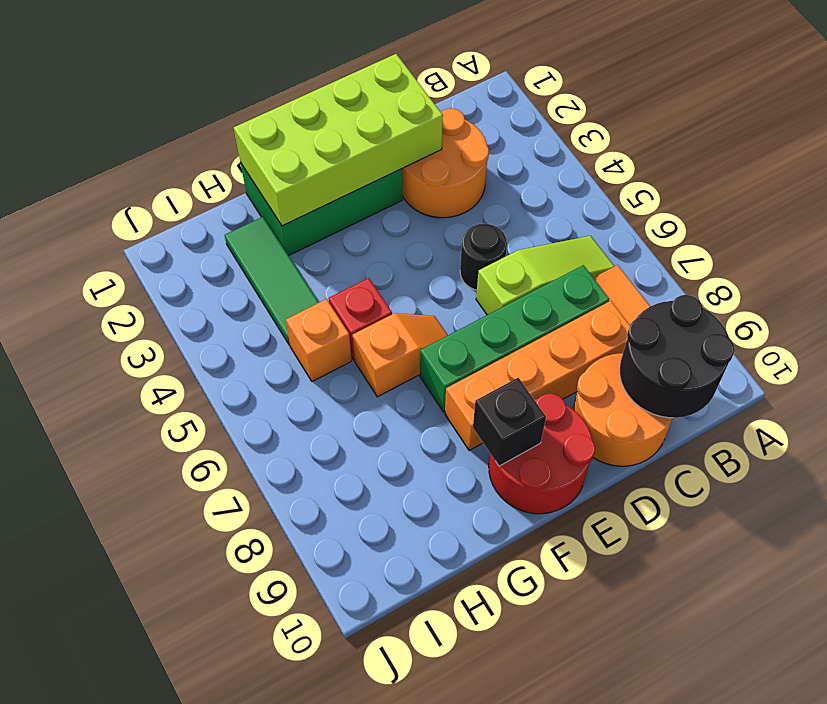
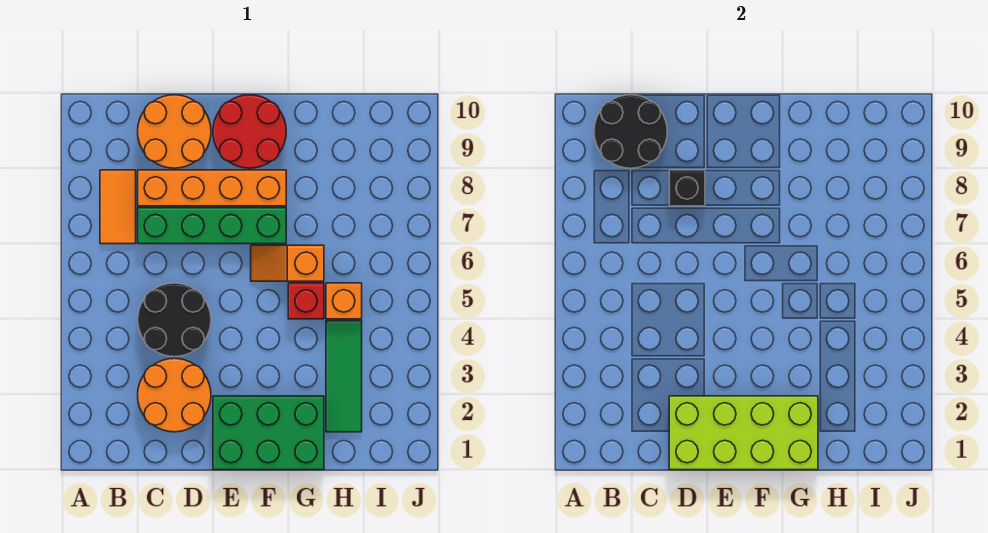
lime slope B6:D6 level 1 top D -> none
black round brick D5 level 1 -> black round brick C4:D5 level 1
black brick F9 level 2 -> black brick D8 level 2

